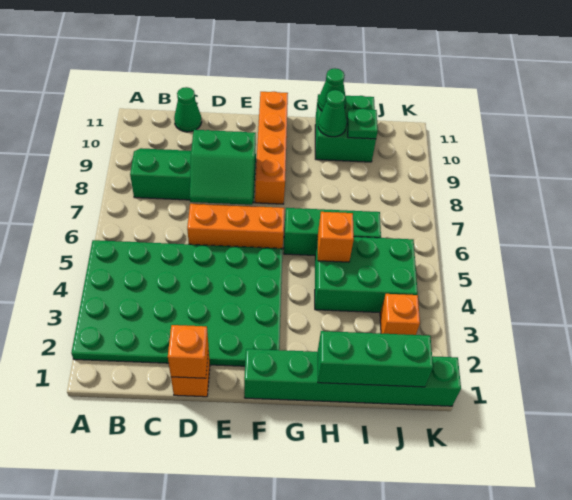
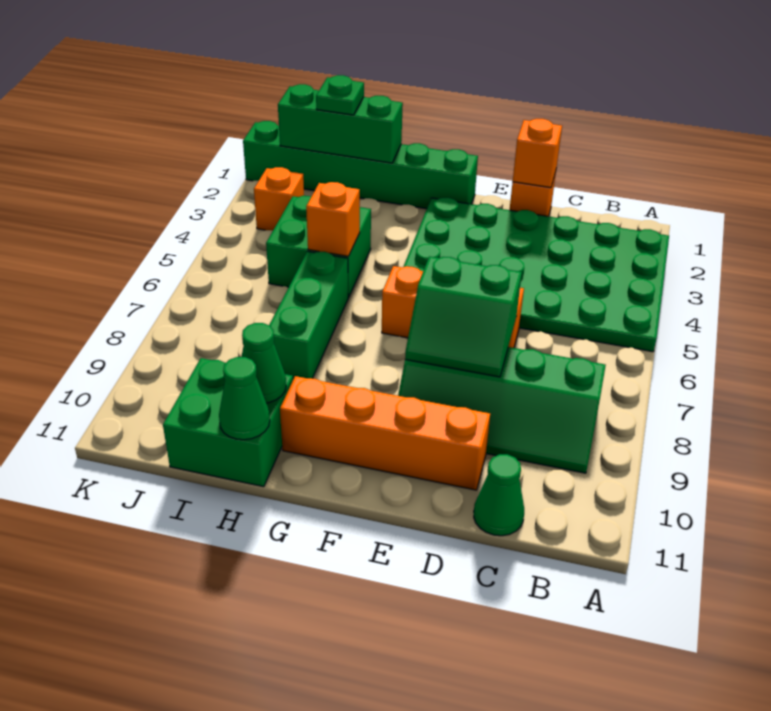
green slope D7:E8 level 2 top 8 -> green slope D7:E8 level 2 top 7
orange brick F8:F11 level 1 -> orange brick D10:G10 level 1
green brick G6:I6 level 1 -> green brick H6:H8 level 1
green brick H4:J5 level 1 -> green brick H4:I5 level 1
green plate I10 level 2 -> green plate I1 level 3

